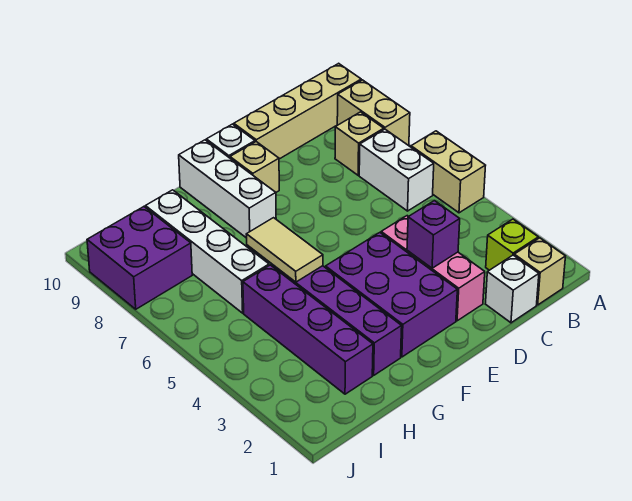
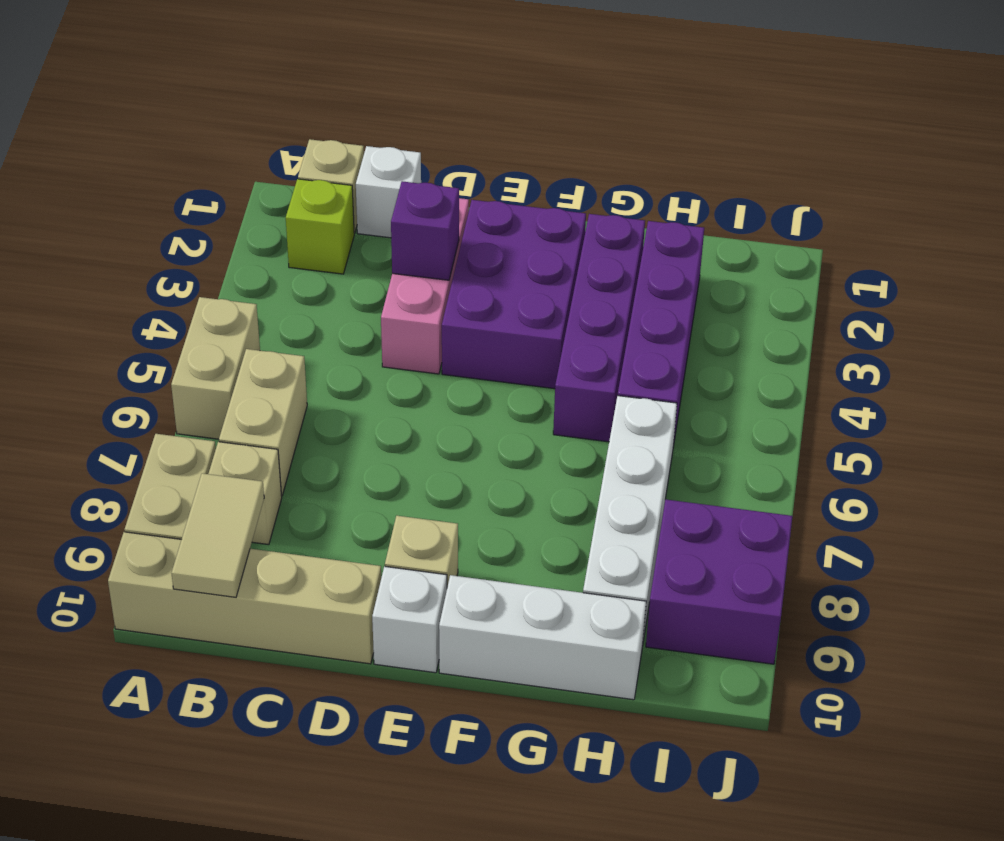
white brick B6:B7 level 1 -> tan brick B6:B7 level 1
white brick F8:F10 level 1 -> white brick F10:H10 level 1
tan tile G5:G6 level 2 -> tan tile B9:B10 level 2

